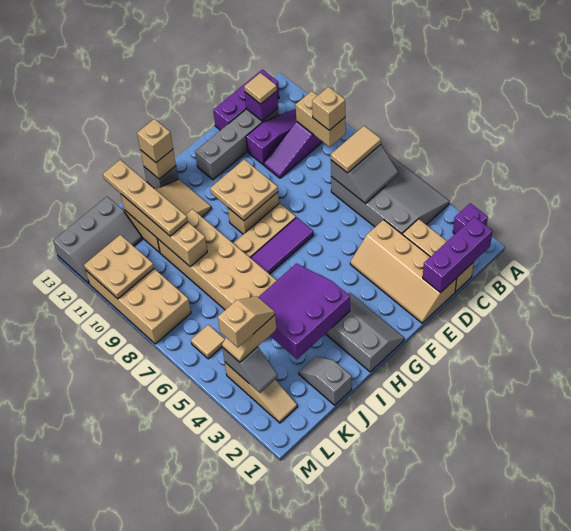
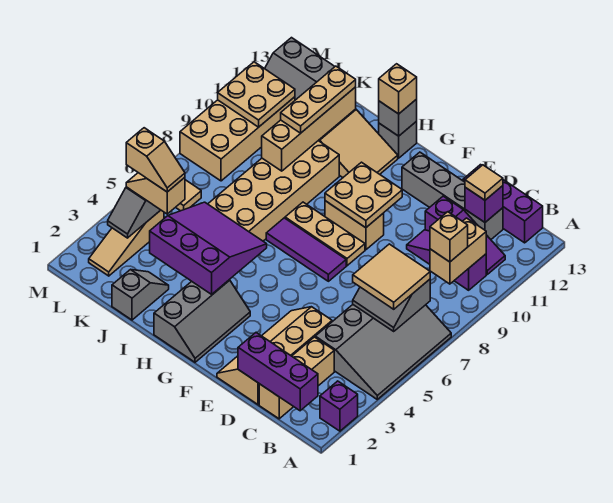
tan tile B7:C7 level 3 -> tan tile B6:C7 level 3
tan brick H13 level 2 -> grey brick H13 level 2
tan plate J10:J13 level 3 -> tan plate J10:J12 level 3

